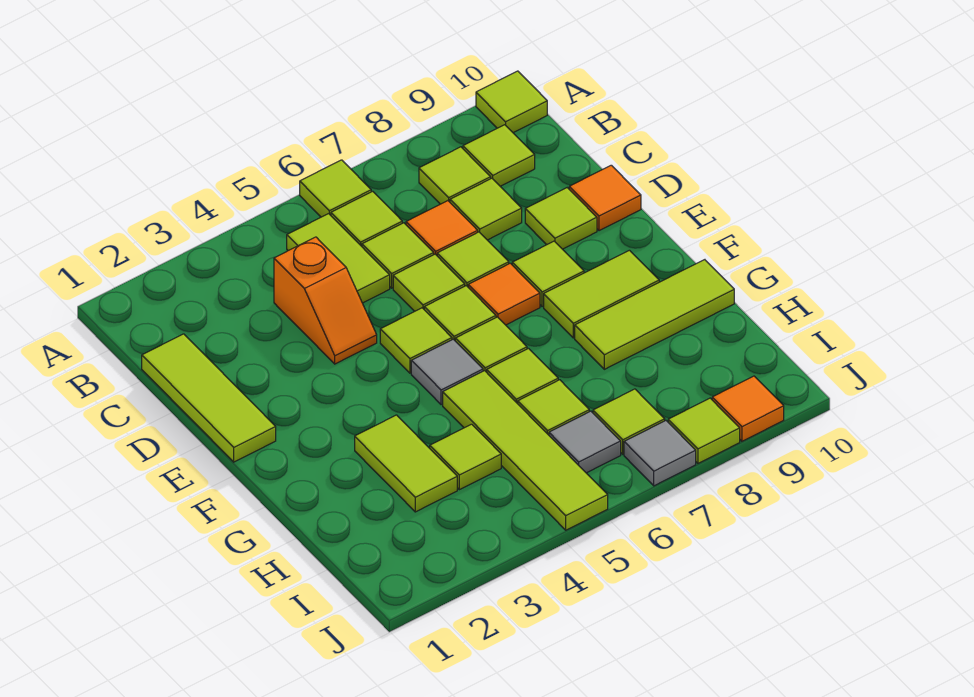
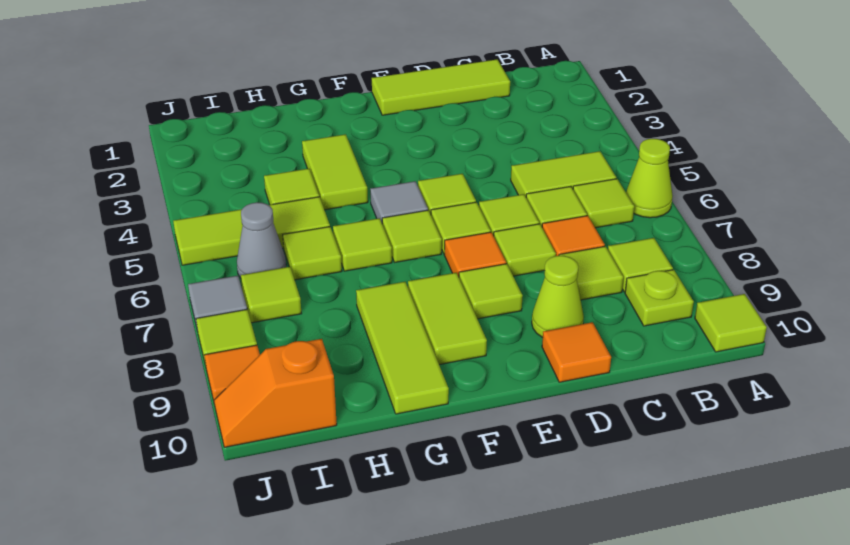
lime tile A6 level 1 -> lime cone A6 level 1
lime tile B9 level 1 -> lime plate B9 level 1
orange slope C4:D4 level 1 top C -> orange slope I10:J10 level 1 top I
lime tile D9 level 1 -> lime cone D9 level 1
lime tile G3:H3 level 1 -> lime tile G3:G4 level 1
lime tile G5:J5 level 1 -> lime tile H5:J5 level 1
grey tile I6 level 1 -> grey cone I6 level 1

